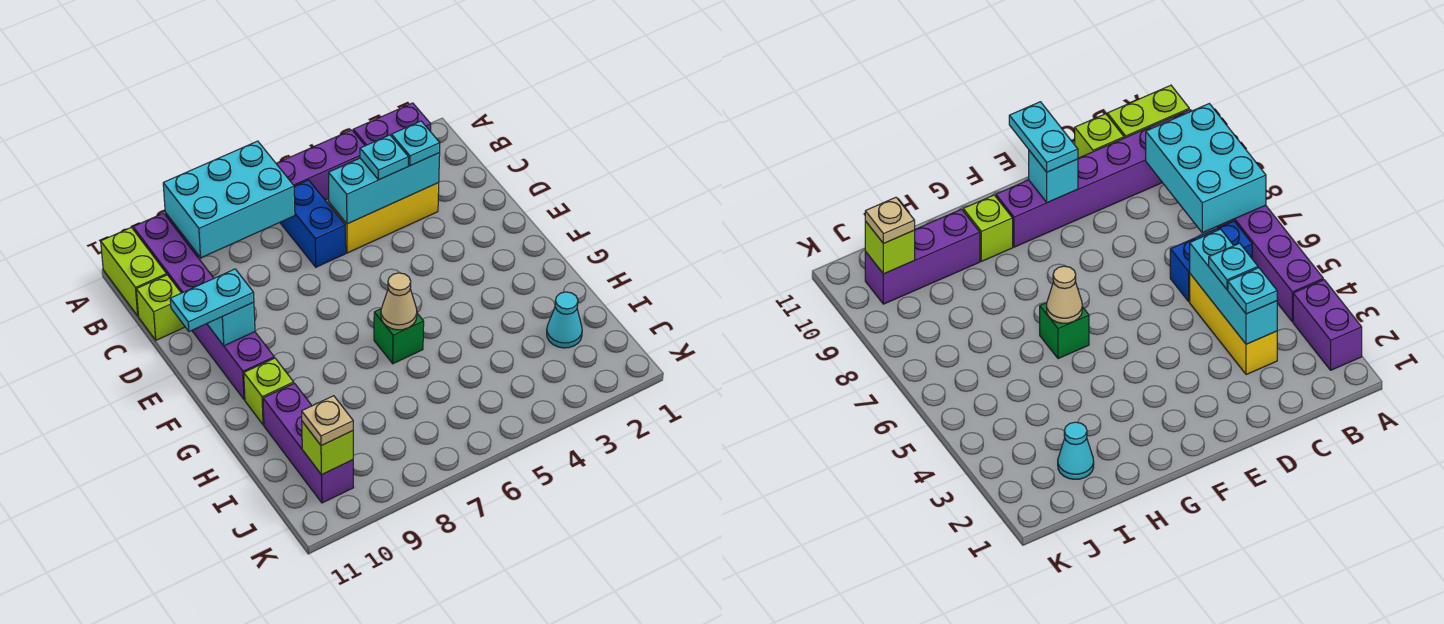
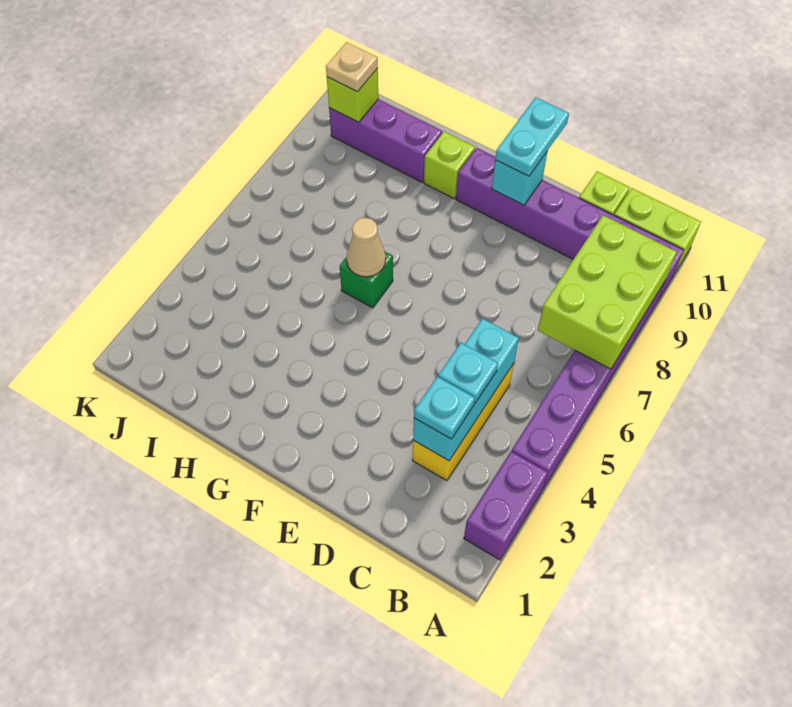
cyan brick A7:B9 level 2 -> lime brick A7:B9 level 2
blue brick B6:C6 level 1 -> none
cyan cone I2 level 1 -> none

